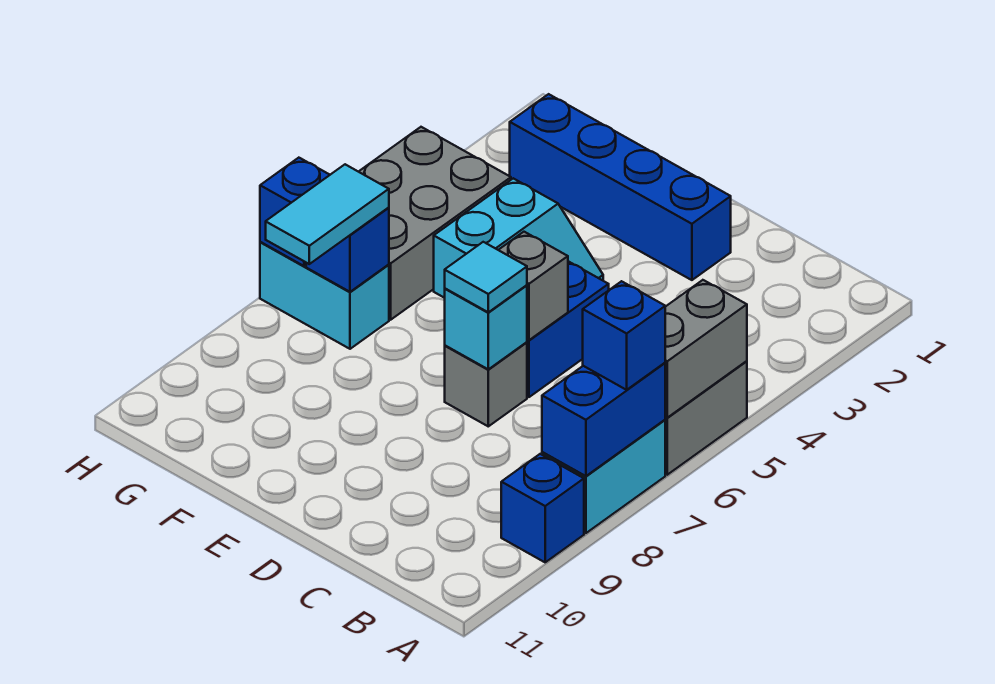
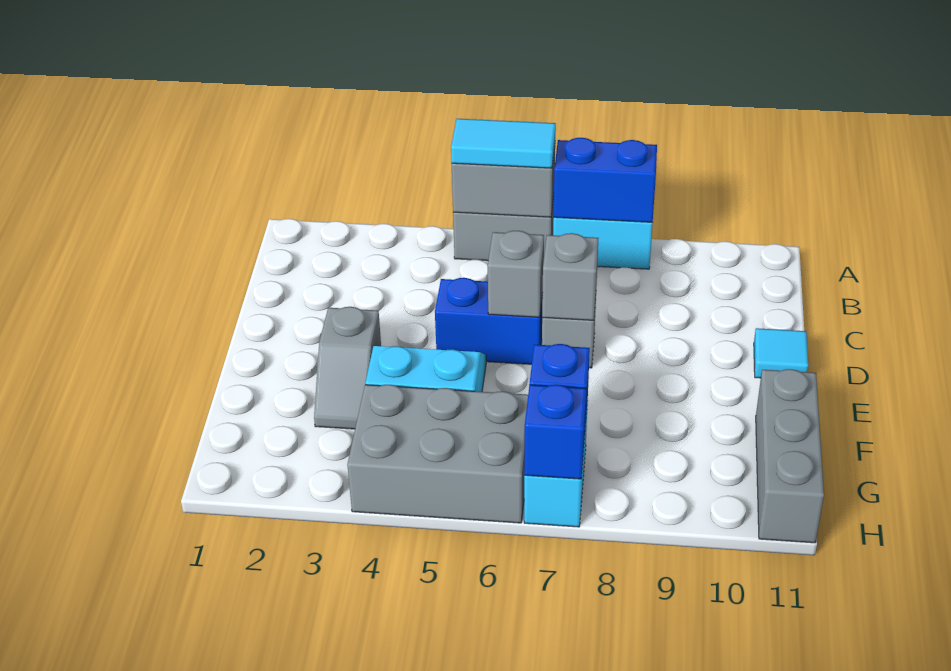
blue brick A7 level 3 -> none
blue brick A9 level 1 -> none
blue brick D2:G2 level 1 -> none
cyan brick D7 level 2 -> grey brick D7 level 2
cyan tile D7 level 3 -> cyan tile D11 level 1
none -> grey slope E3:F3 level 1 top E
none -> grey brick F11:H11 level 1
cyan tile G7:G8 level 3 -> cyan tile A5:A6 level 3

